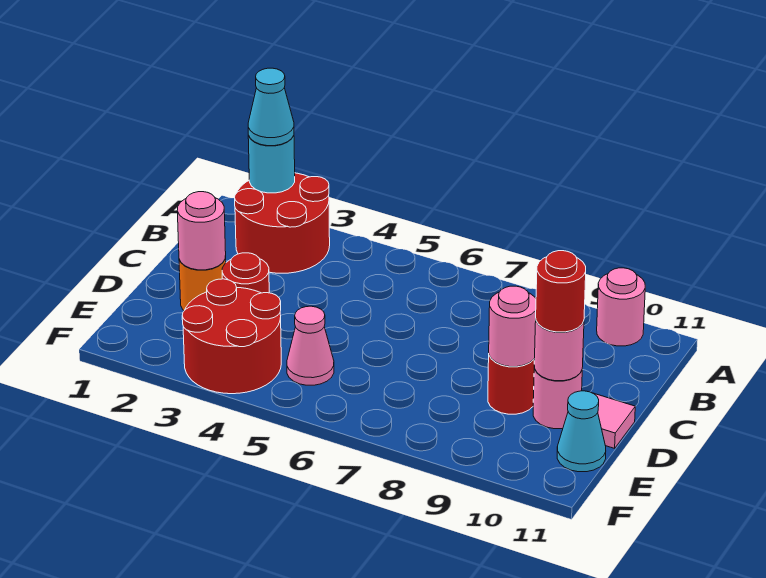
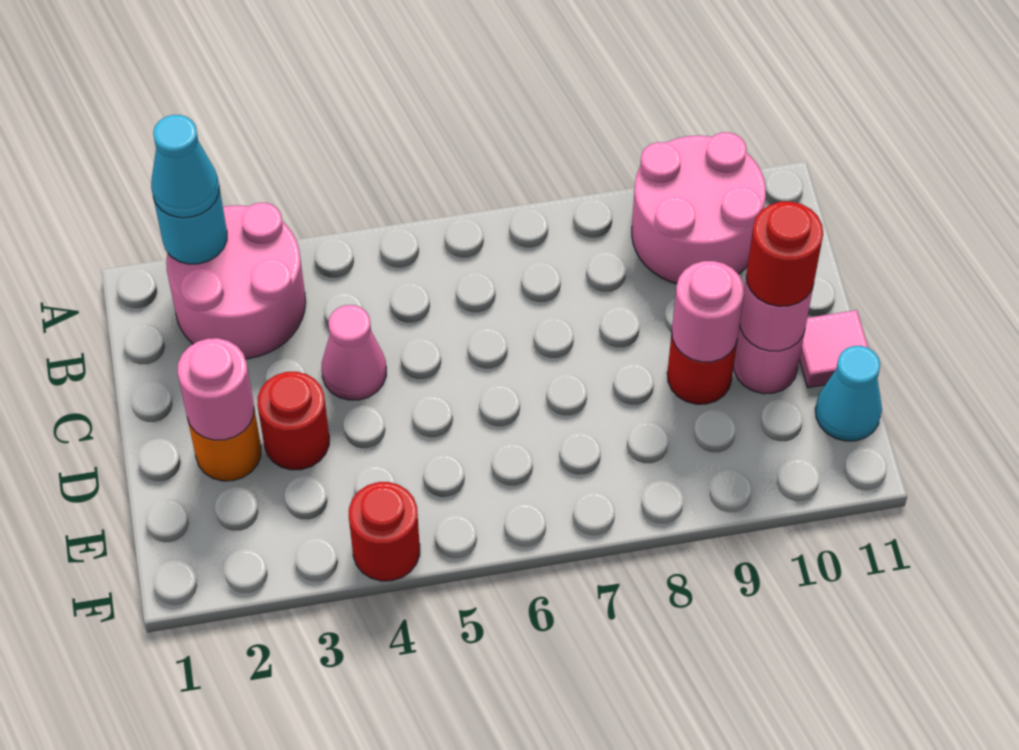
red round brick A2:B3 level 1 -> pink round brick A2:B3 level 1
pink round brick A10 level 1 -> pink round brick A9:B10 level 1
red round brick E3:F4 level 1 -> red round brick F4 level 1
pink cone E5 level 1 -> pink cone C4 level 1

